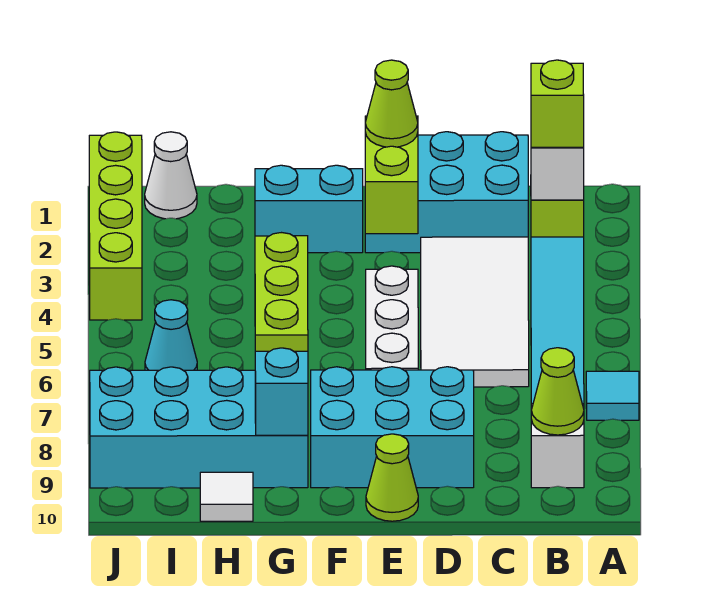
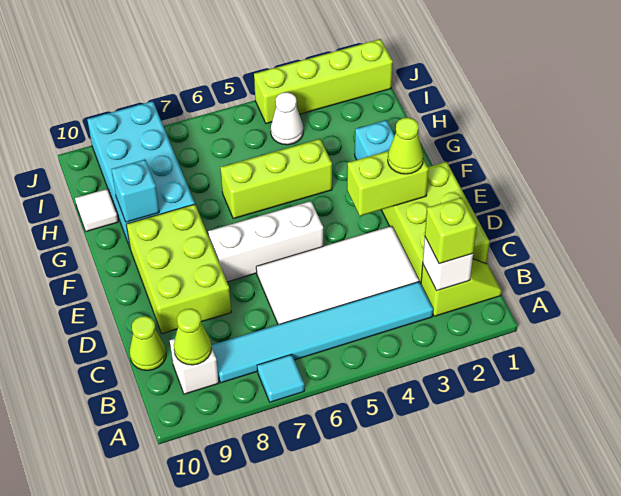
cyan brick C1:E2 level 1 -> lime brick C1:E2 level 1
cyan brick D8:F9 level 1 -> lime brick D8:F9 level 1
lime cone E10 level 1 -> lime cone C10 level 1
white cone I1 level 1 -> white cone I4 level 1
cyan cone I6 level 1 -> none

